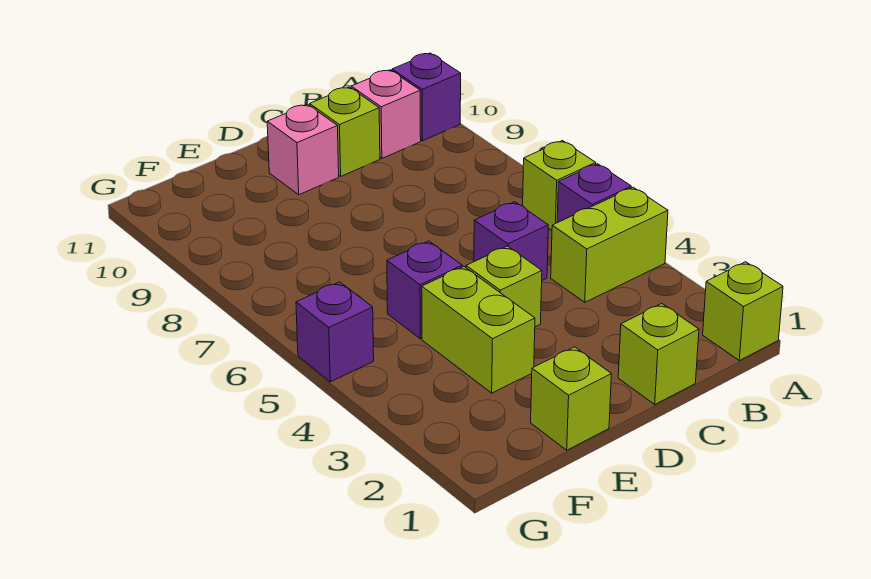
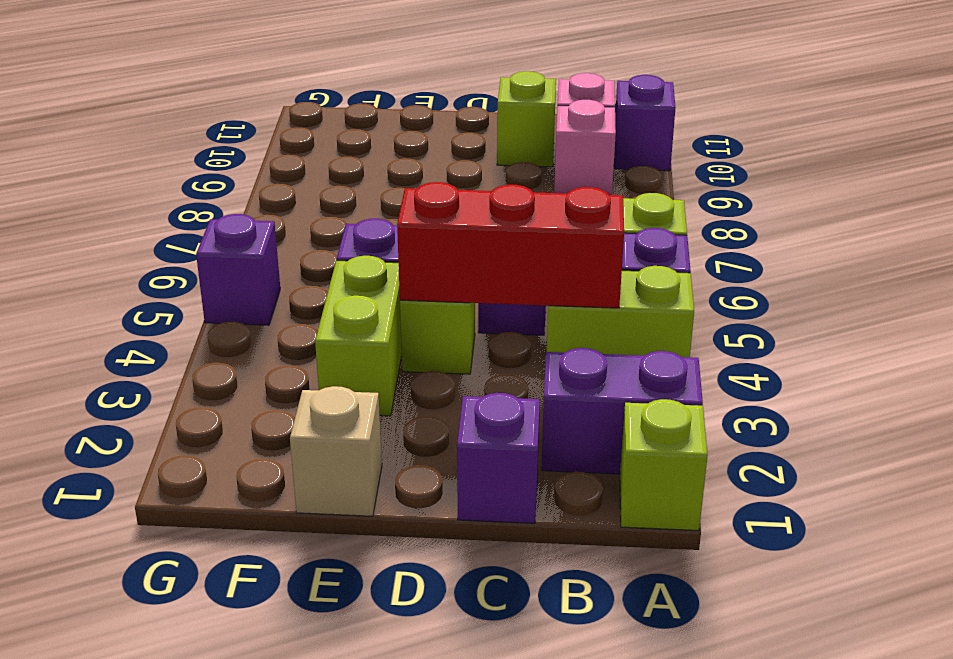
none -> purple brick A2:B2 level 1
none -> red brick B4:D4 level 2
lime brick C1 level 1 -> purple brick C1 level 1
pink brick D10 level 1 -> pink brick B9 level 1
lime brick E1 level 1 -> tan brick E1 level 1

